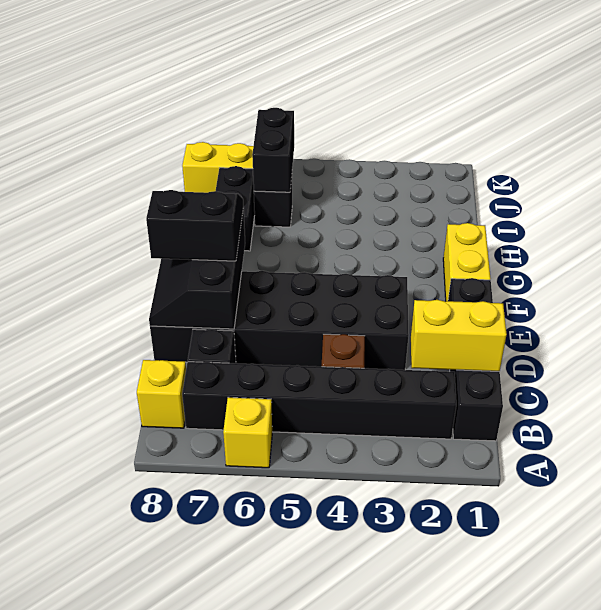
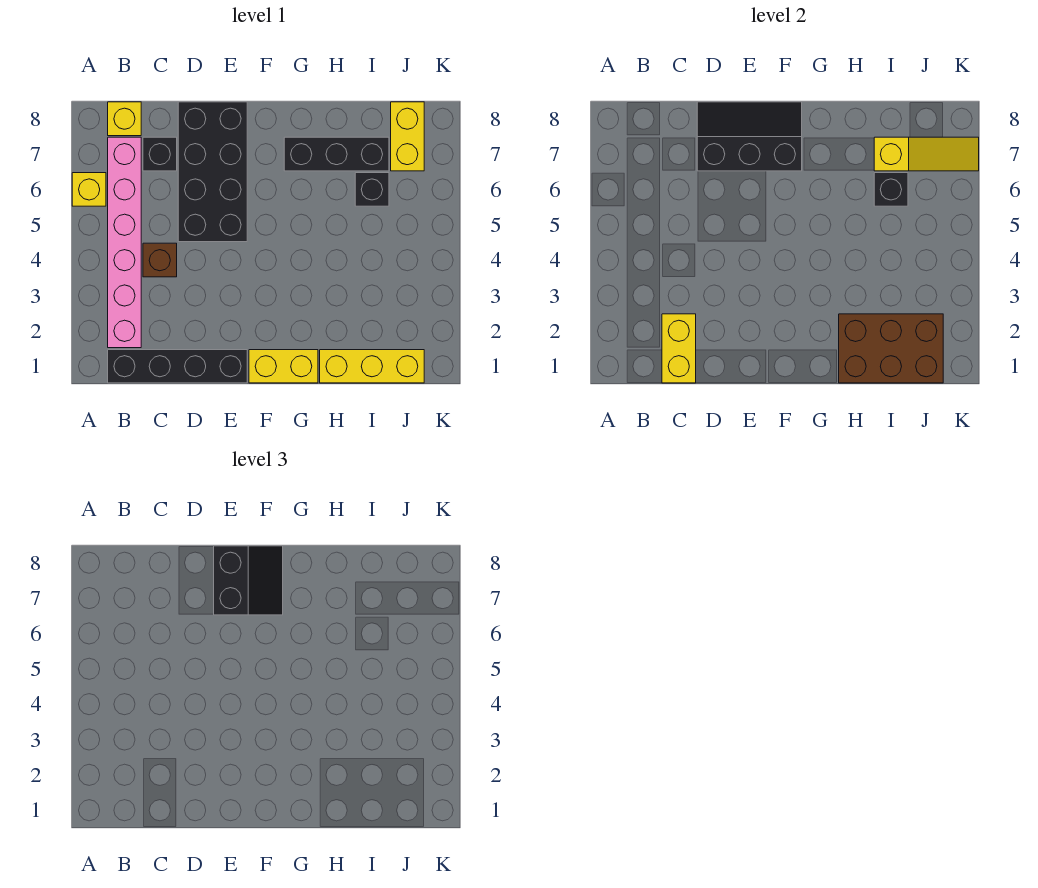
black brick B2:B7 level 1 -> pink brick B2:B7 level 1
black brick D3:E8 level 1 -> black brick D5:E8 level 1
none -> yellow brick H1:J1 level 1
none -> brown brick H1:J2 level 2
black brick H7:I7 level 1 -> black brick G7:I7 level 1
black brick I6:J6 level 2 -> black brick I6 level 2
none -> yellow slope I7:K7 level 2 top I

